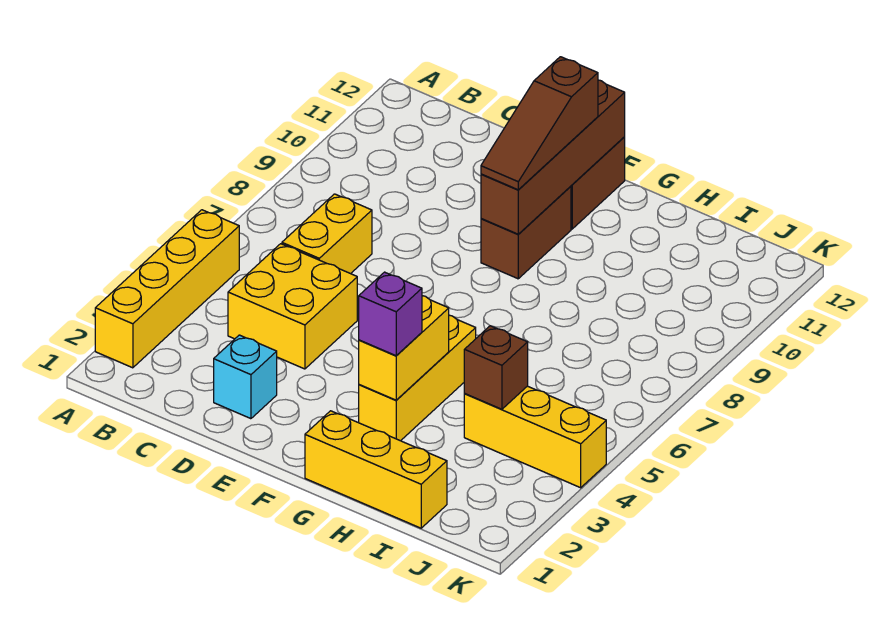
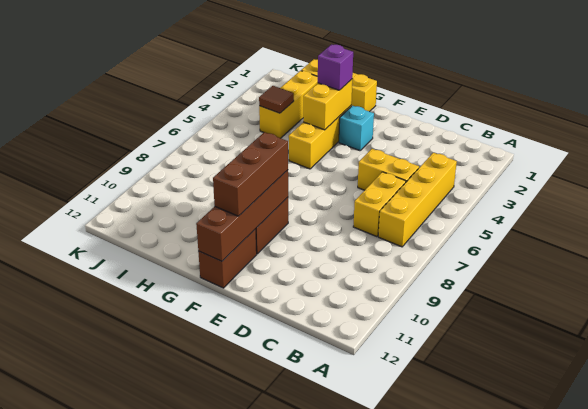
yellow brick A2:A5 level 1 -> yellow brick B4:B7 level 1
yellow brick C4:D5 level 1 -> yellow brick C5:D5 level 1
cyan brick D2 level 1 -> cyan brick F3 level 1
brown slope F9:F11 level 3 top 11 -> brown brick F9:F11 level 3
yellow brick I4:K4 level 1 -> yellow brick I2:I4 level 1
brown brick I4 level 2 -> brown tile I4 level 2

